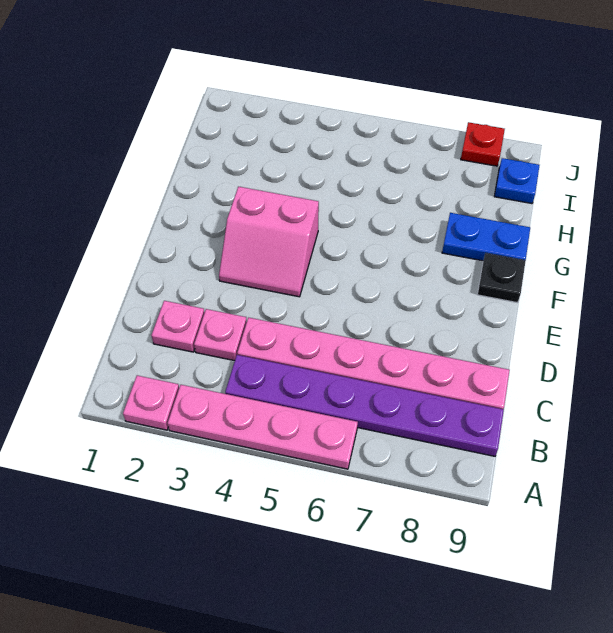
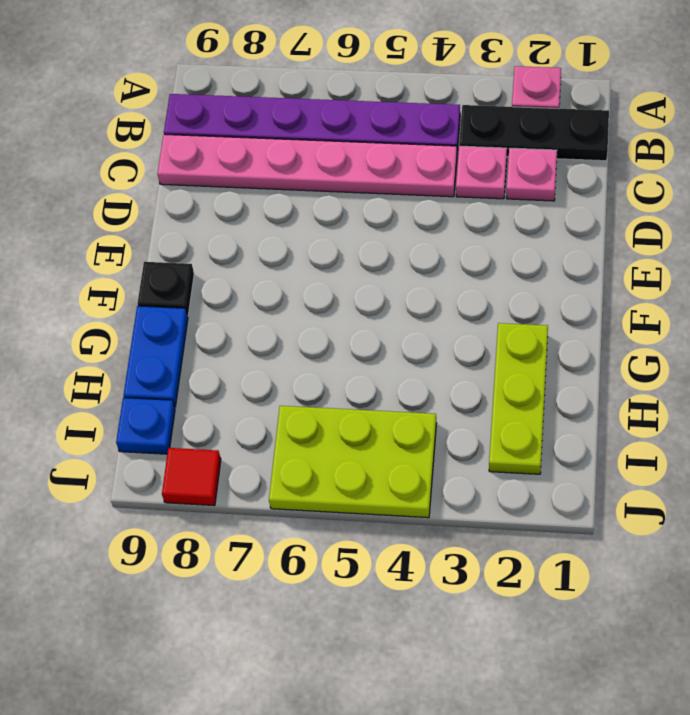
pink plate A3:A6 level 1 -> none
none -> black plate B1:B3 level 1
pink slope E3:F4 level 1 top F -> none
none -> lime plate G2:I2 level 1
blue plate G8:G9 level 1 -> blue plate G9:H9 level 1
none -> lime plate I4:J6 level 1
red plate J8 level 1 -> red tile J8 level 1

